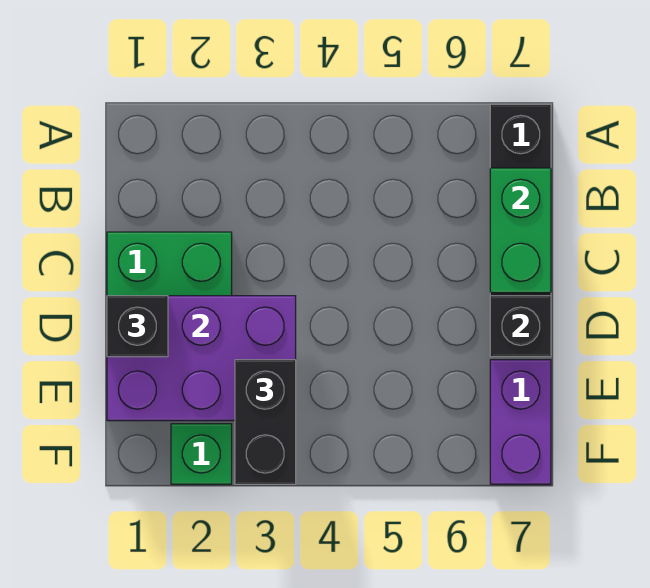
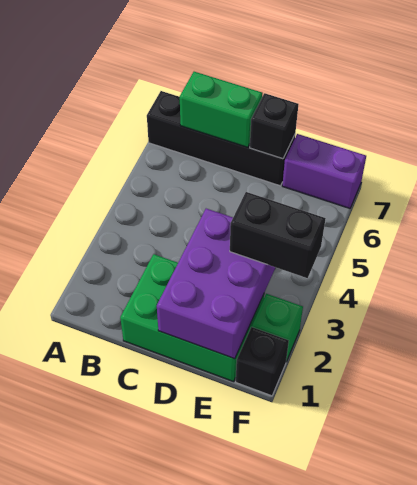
black brick D1 level 3 -> black brick F1 level 1

